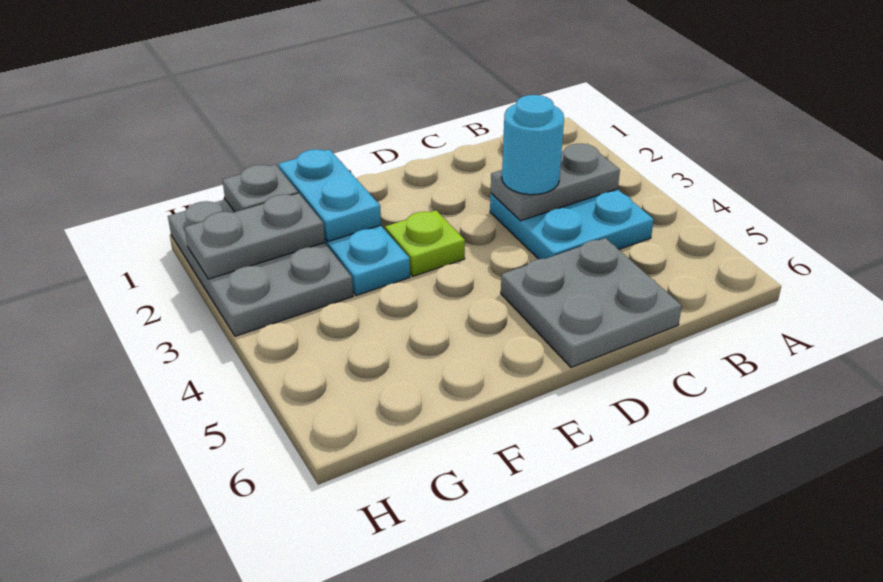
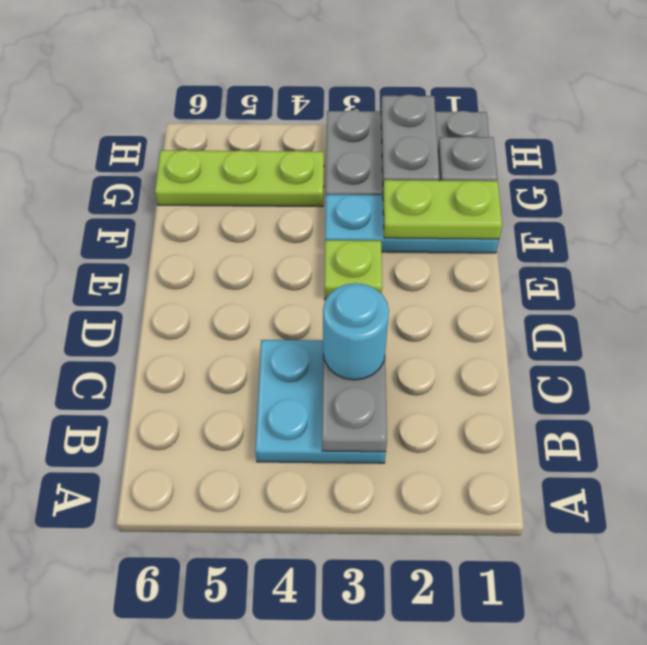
grey plate C5:D6 level 1 -> none
cyan plate F1:F2 level 2 -> lime plate F1:F2 level 2
none -> lime plate G4:G6 level 1

